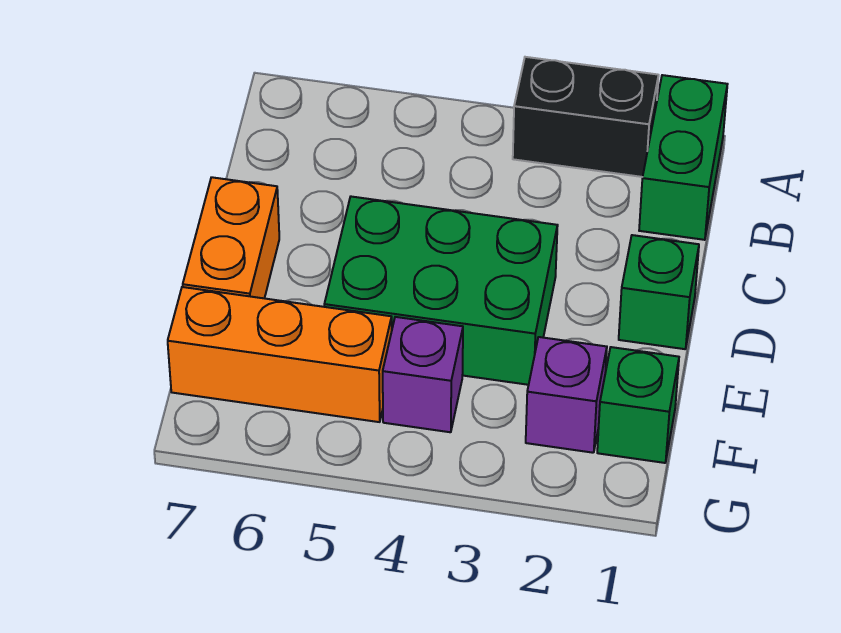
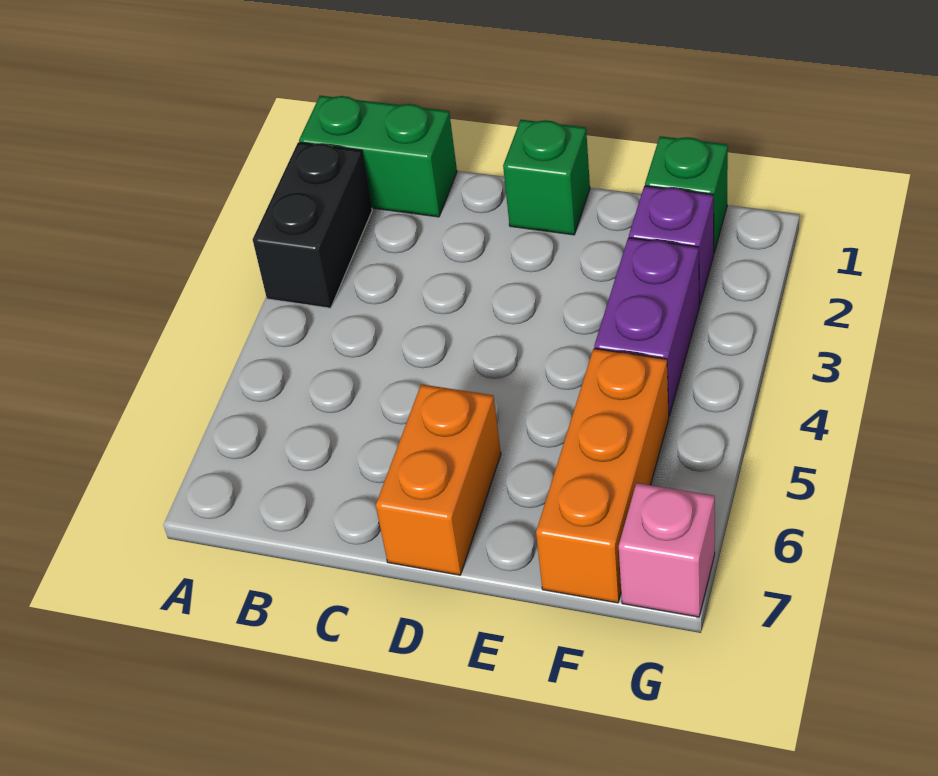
green brick D3:E5 level 1 -> none
orange brick D7:E7 level 1 -> orange brick D6:D7 level 1
purple brick F4 level 1 -> purple brick F3:F4 level 1
none -> pink brick G7 level 1

